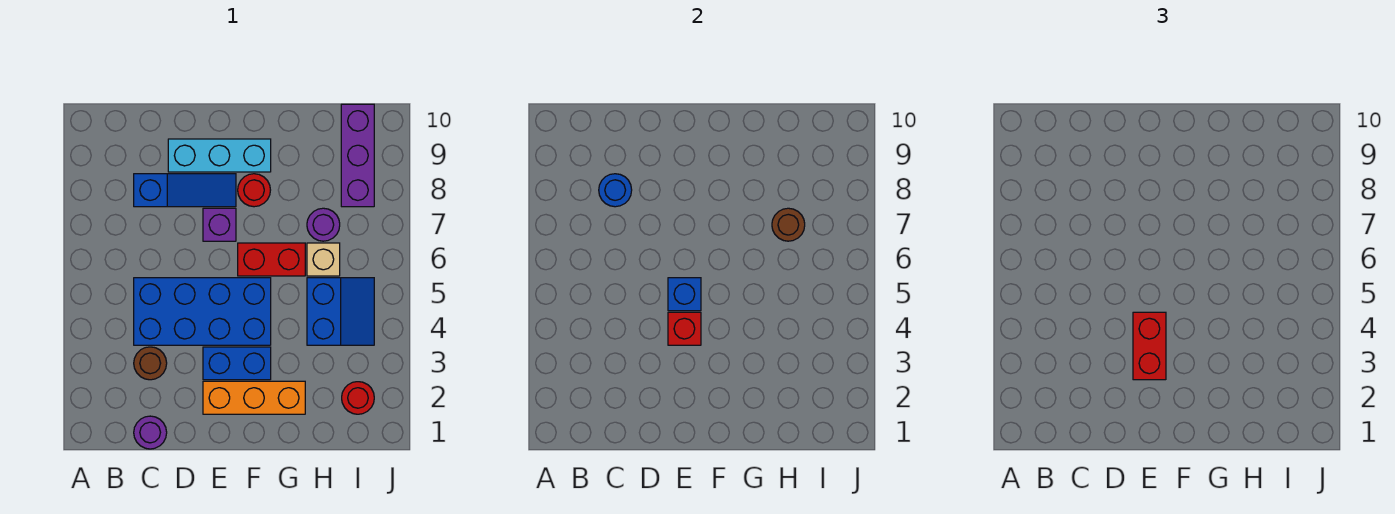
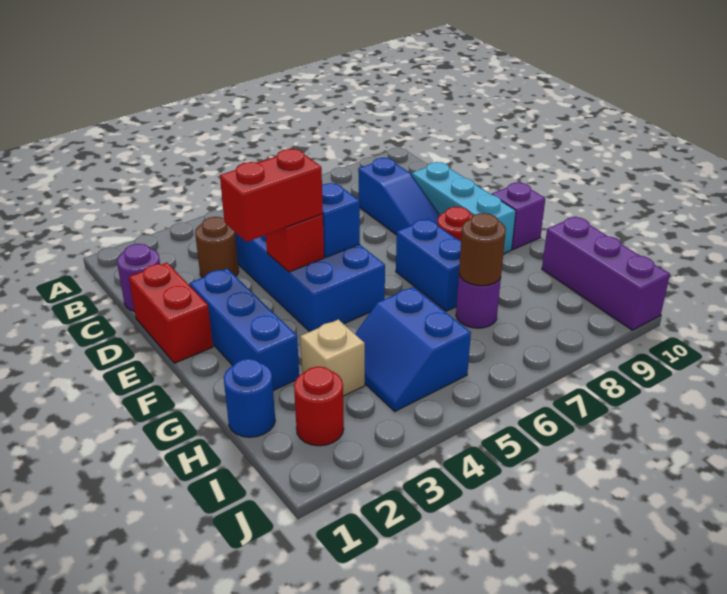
blue round brick C8 level 2 -> blue round brick H1 level 1
orange brick E2:G2 level 1 -> blue brick E2:G2 level 1
blue brick E3:F3 level 1 -> blue brick F7:G7 level 1
purple brick E7 level 1 -> purple brick F10 level 1
red brick F6:G6 level 1 -> red brick D1:E1 level 1
blue slope H4:I5 level 1 top H -> blue slope H4:I5 level 1 top 5
tan brick H6 level 1 -> tan brick H3 level 1
purple brick I8:I10 level 1 -> purple brick H10:J10 level 1

